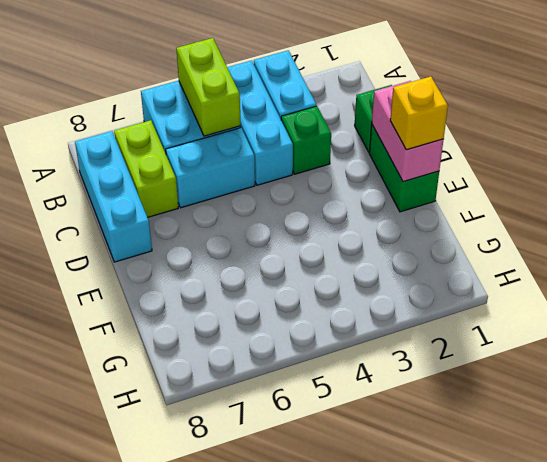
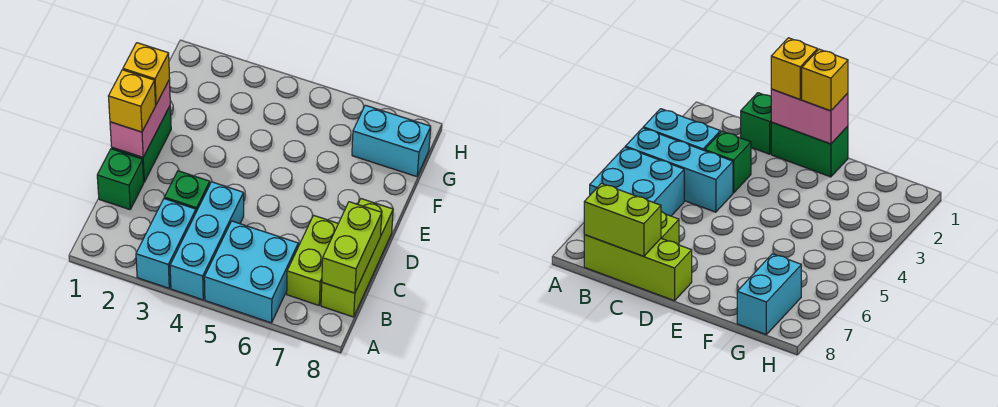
lime brick A5:B5 level 2 -> lime brick B8:C8 level 2
cyan brick B8:D8 level 1 -> lime brick B8:D8 level 1
cyan brick C5:C6 level 1 -> cyan brick G7:G8 level 1
none -> yellow brick D1 level 3

